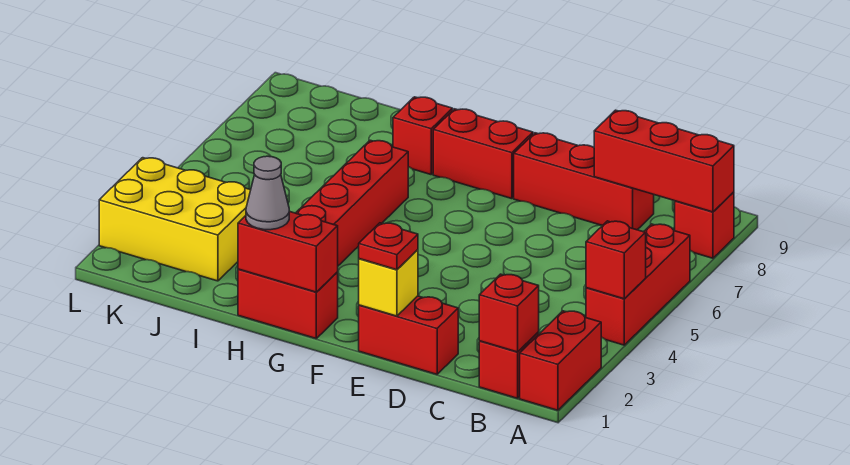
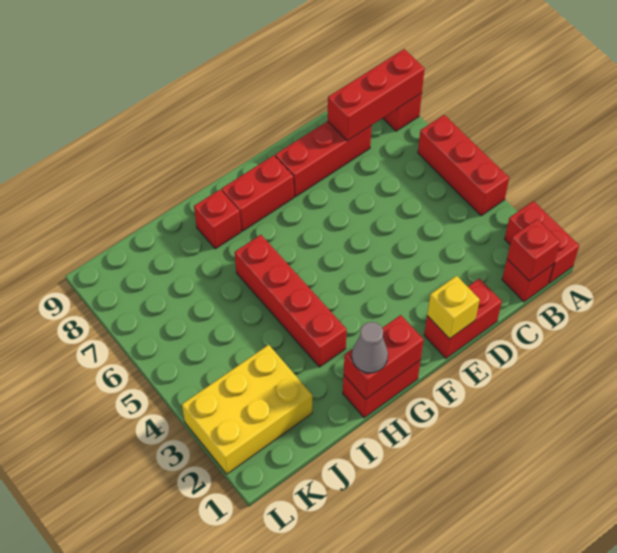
red brick A4 level 2 -> none
red plate E1 level 3 -> none

